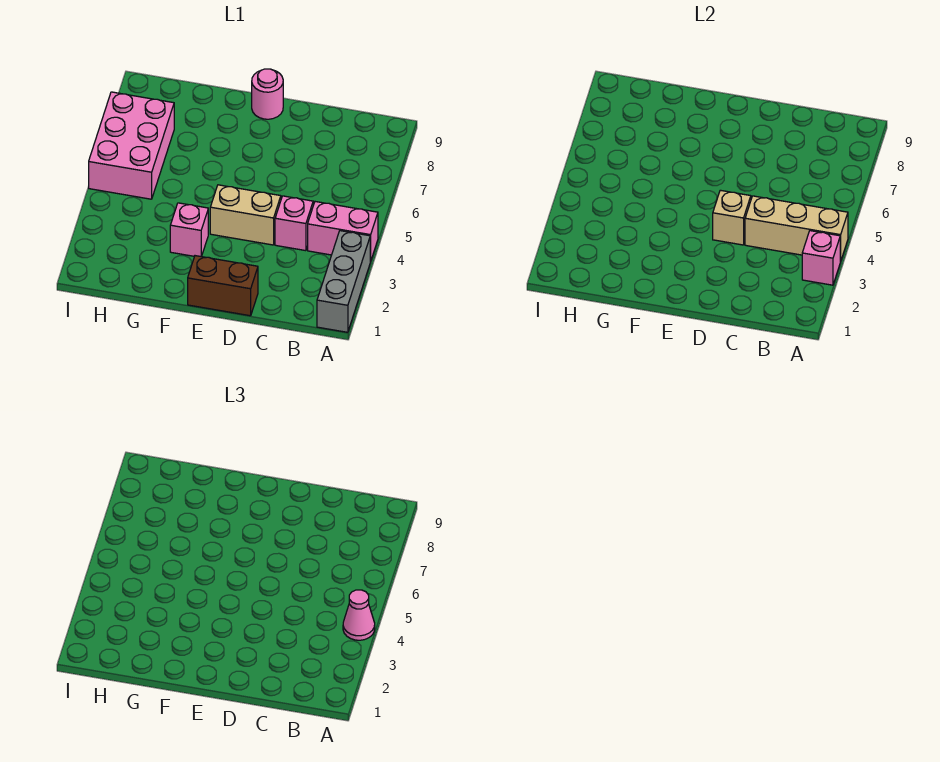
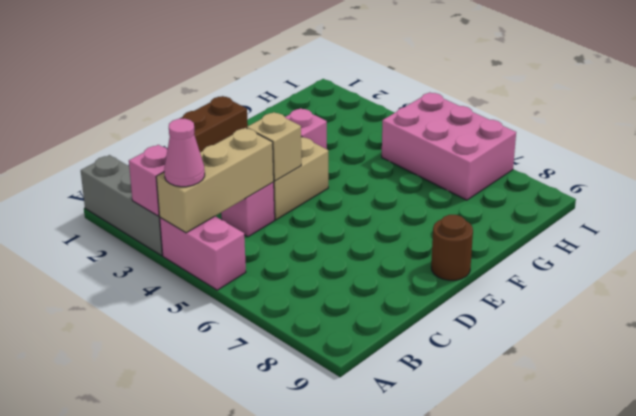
pink brick A4:B4 level 1 -> pink brick A4:A5 level 1
pink round brick E9 level 1 -> brown round brick E9 level 1

